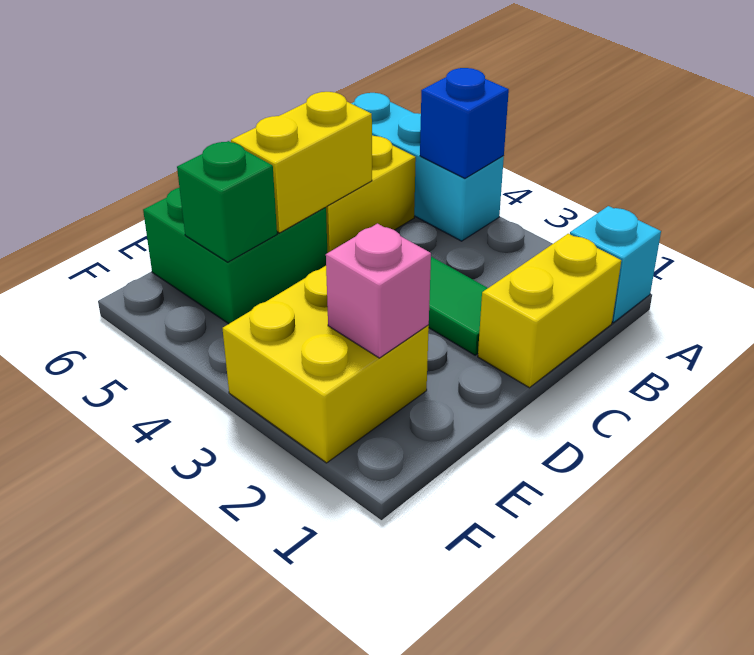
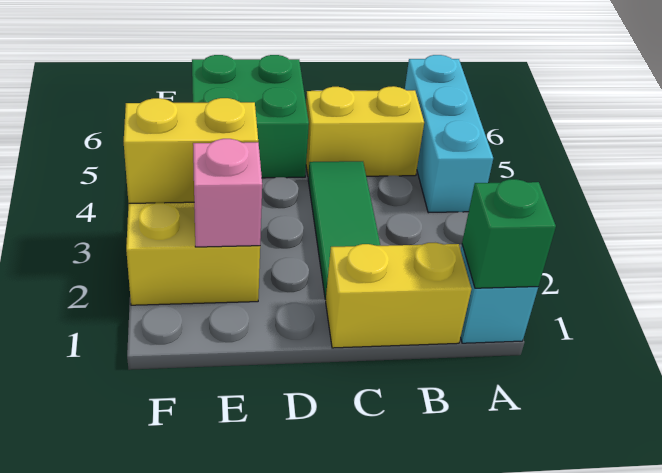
blue brick A4 level 2 -> none
yellow brick C5:D5 level 2 -> yellow brick E3:F3 level 2
green brick E5 level 2 -> green brick A1 level 2

